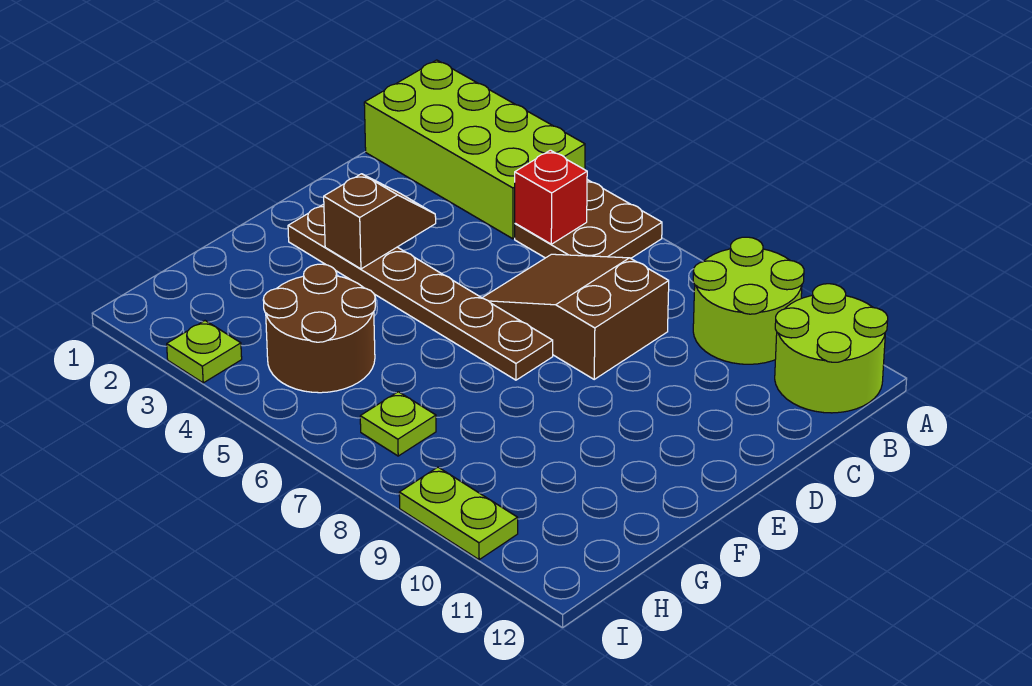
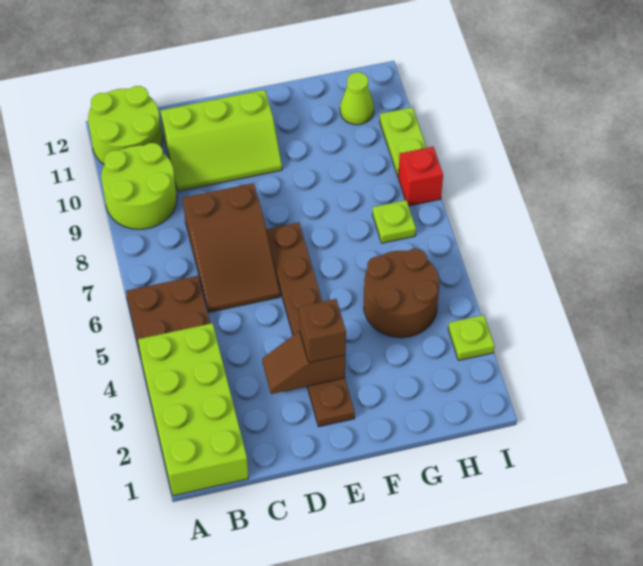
red brick B5 level 2 -> red brick I8 level 1
none -> lime slope C10:E11 level 1 top 11
none -> brown brick E3 level 3
none -> lime cone H11 level 1

